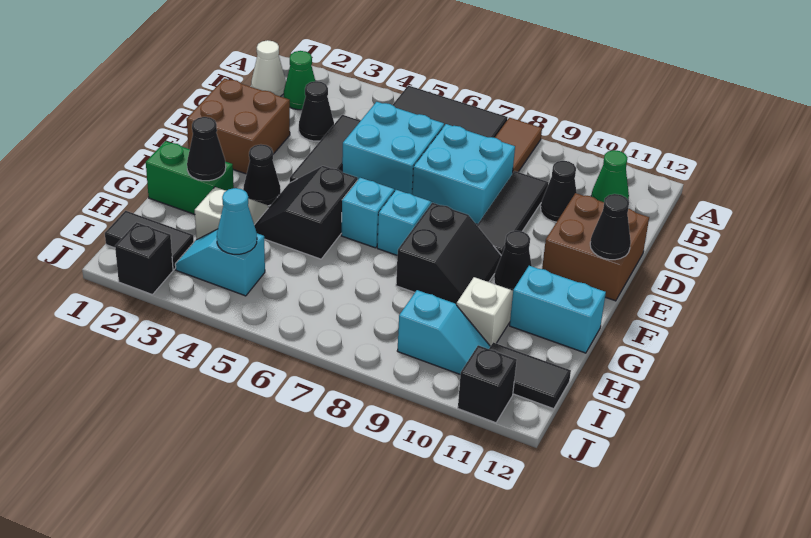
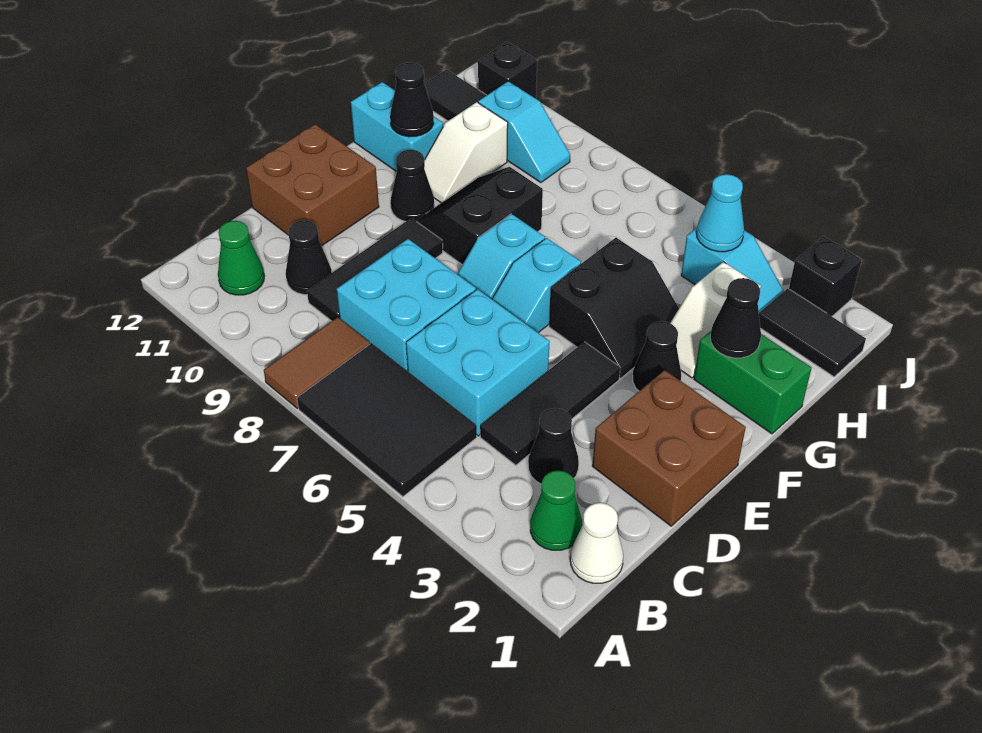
black cone E12 level 2 -> black cone G11 level 2
cyan slope I9:I10 level 1 top 9 -> cyan slope I9:I10 level 1 top 10

